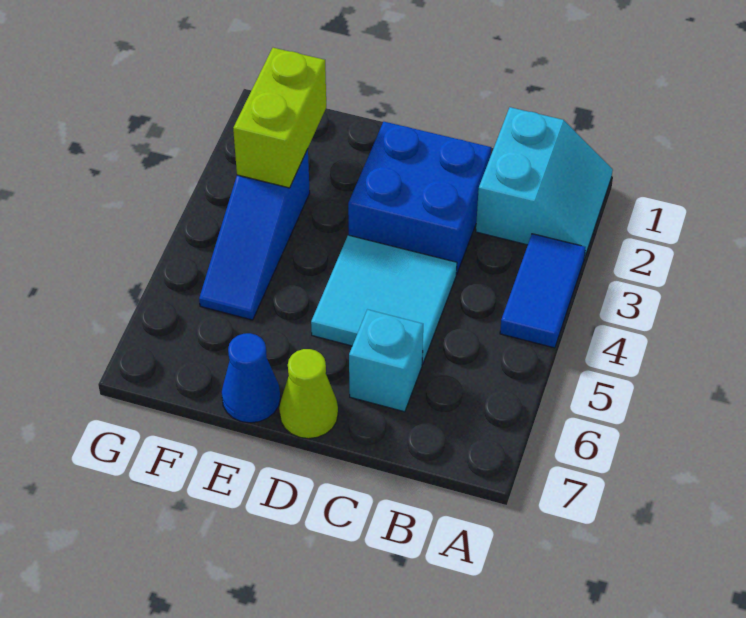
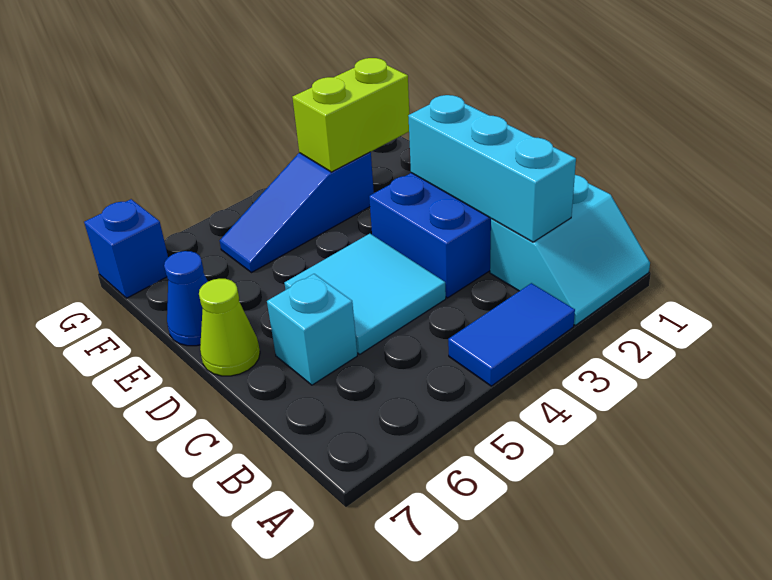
none -> cyan brick B2:D2 level 2
none -> blue brick G7 level 1

